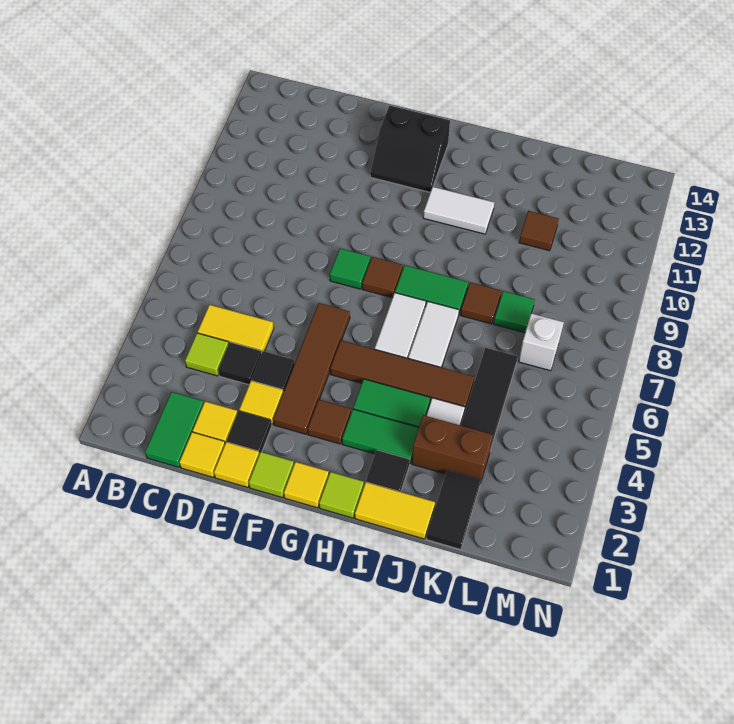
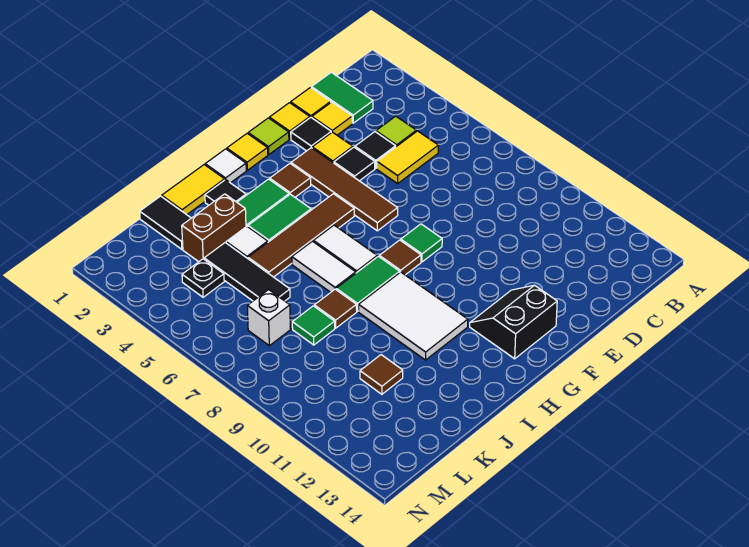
lime tile H1 level 1 -> white tile H1 level 1
white tile H11:I11 level 1 -> white tile H9:I11 level 1
none -> black plate L4 level 1

